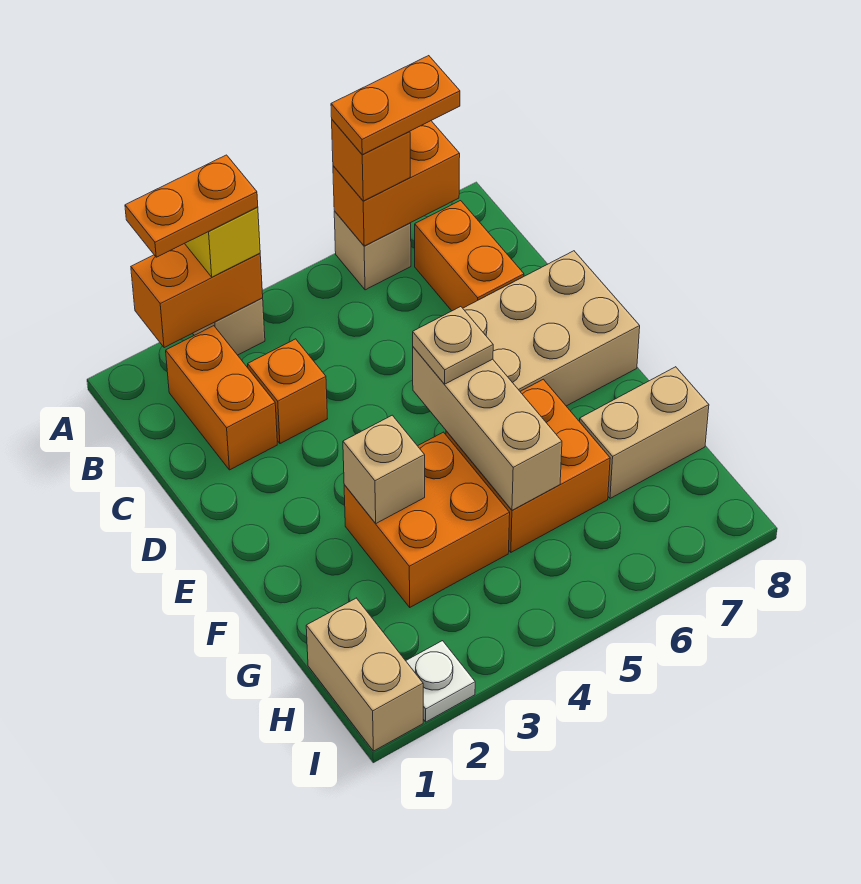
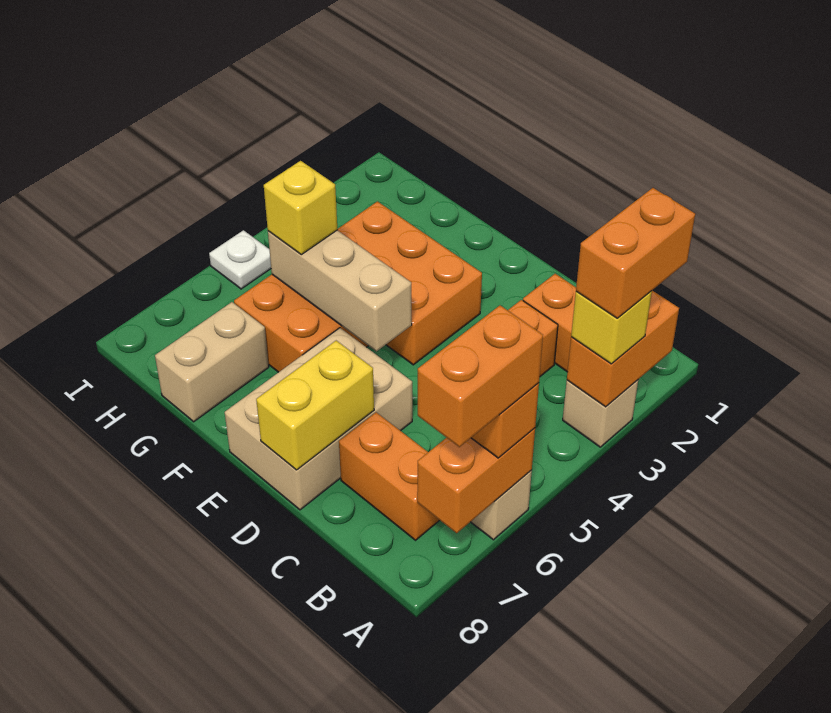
orange plate A2:A3 level 4 -> orange brick A2:A3 level 4
orange plate A6:A7 level 4 -> orange brick A6:A7 level 4
none -> yellow brick D7:D8 level 2
tan plate E5 level 3 -> none
orange brick F3:G4 level 1 -> orange brick E3:G4 level 1
tan brick F3 level 2 -> none
none -> yellow brick G5 level 3
tan brick H1:I1 level 1 -> none
white plate I2 level 1 -> white plate I5 level 1

